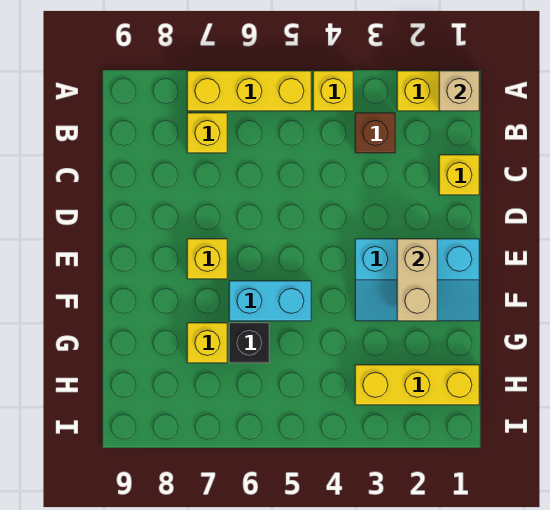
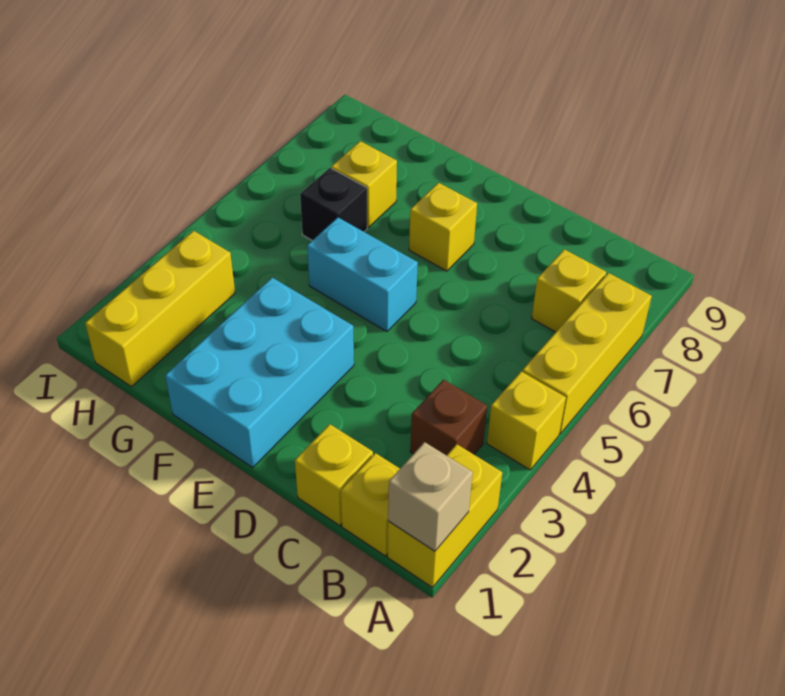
none -> yellow brick B1 level 1
cyan slope E1:F3 level 1 top E -> cyan brick E1:F3 level 1
tan brick E2:F2 level 2 -> none
cyan brick F5:F6 level 1 -> cyan brick E5:F5 level 1

